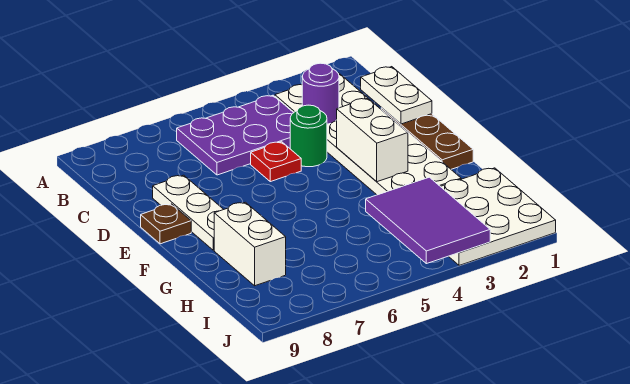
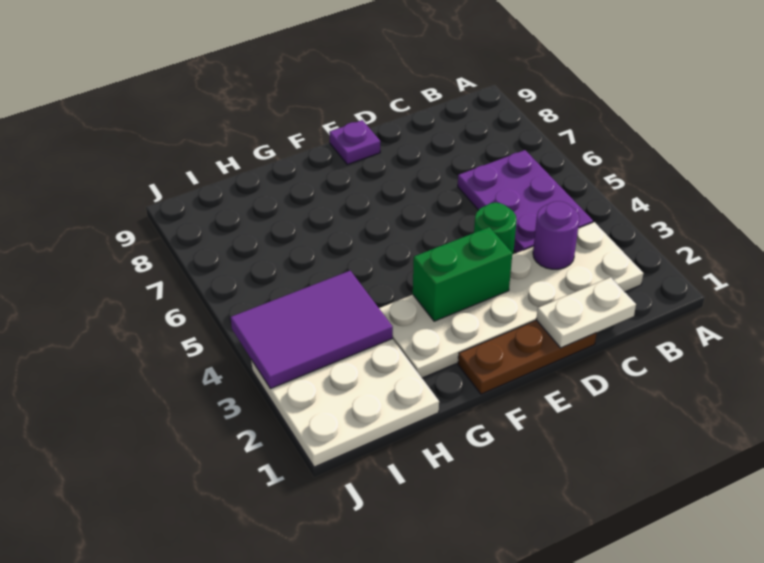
red plate D5 level 1 -> none
white plate D8:F8 level 1 -> none
white brick E3:F3 level 2 -> green brick E3:F3 level 2
brown plate E9 level 1 -> purple plate E9 level 1
white brick G8:H8 level 1 -> none

